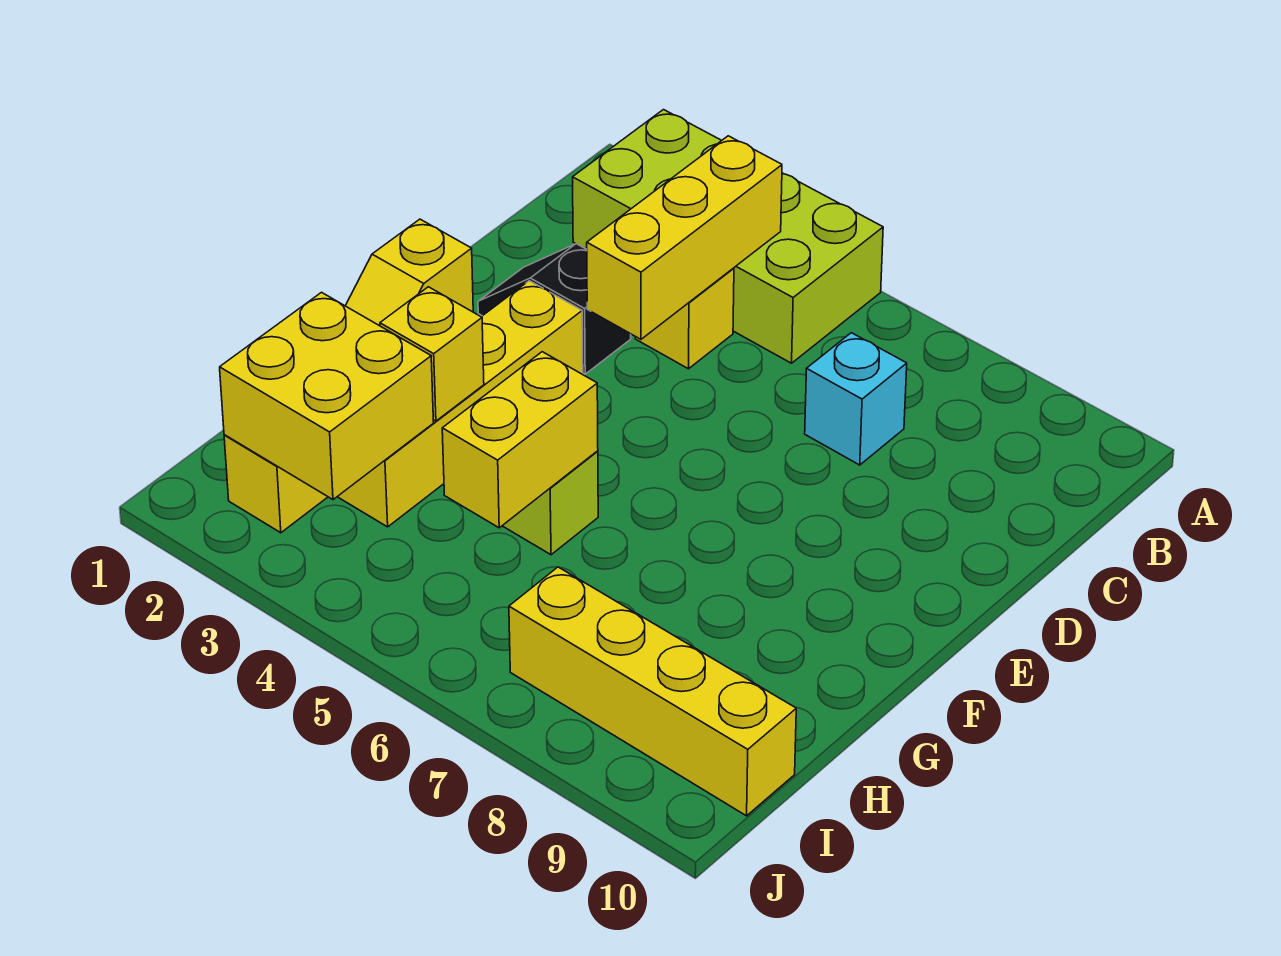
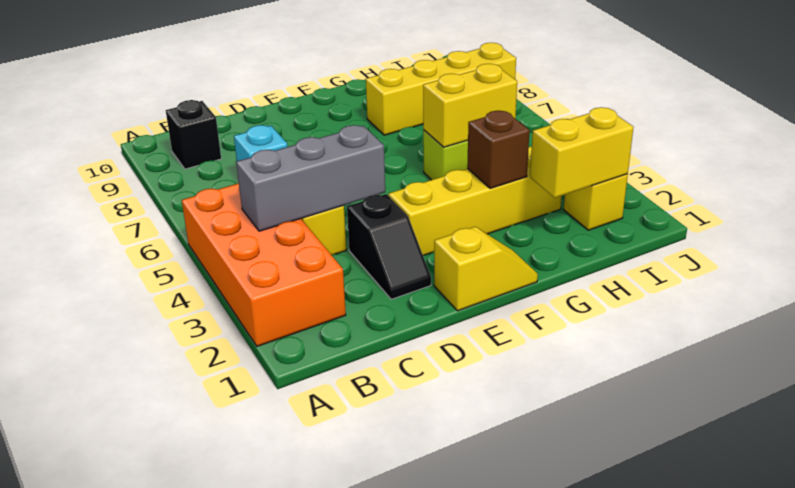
lime brick A2:B5 level 1 -> orange brick A2:B5 level 1
yellow brick B4:D4 level 2 -> grey brick B4:D4 level 2
none -> black brick B9 level 1
yellow brick G3 level 2 -> brown brick G3 level 2
yellow brick H2:I3 level 2 -> yellow brick H2:I2 level 2
yellow brick I7:I10 level 1 -> yellow brick G8:J8 level 1

